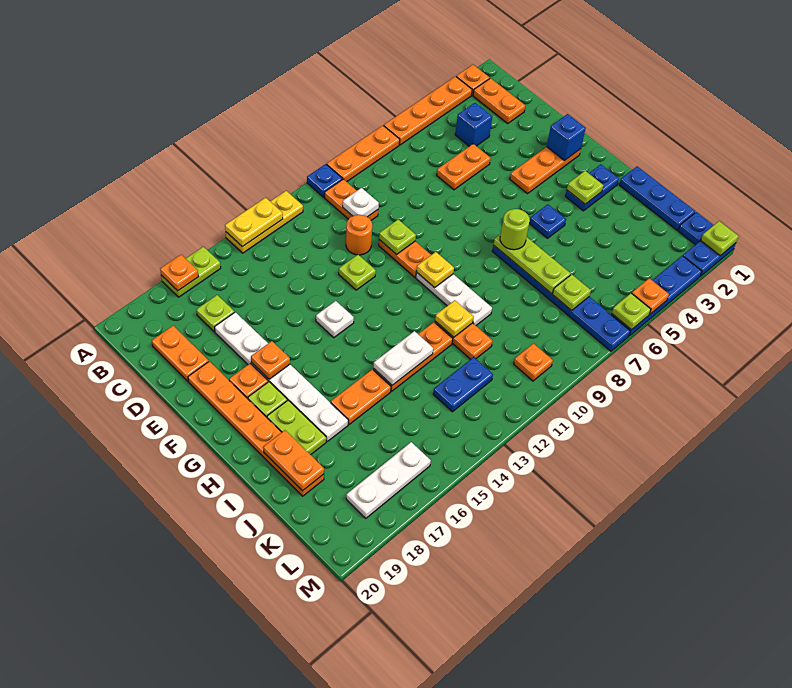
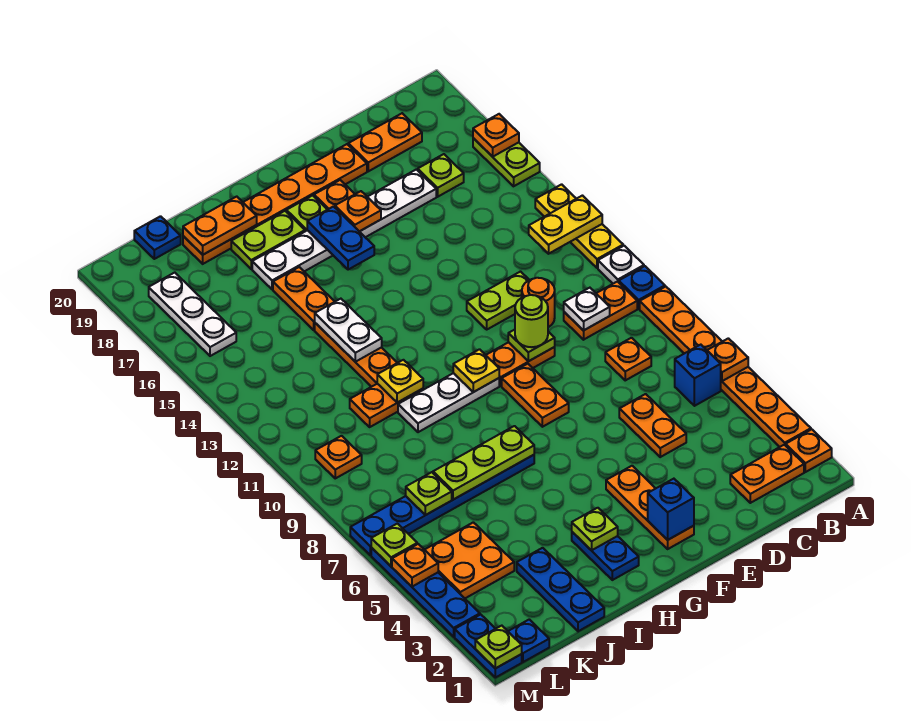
none -> orange plate A6 level 2
yellow plate A13:A14 level 2 -> yellow plate A13:B13 level 2
blue brick C4 level 1 -> blue brick B6 level 1
none -> orange plate C8 level 1
lime plate E12 level 1 -> lime plate D12:E12 level 1
none -> orange plate F8:F9 level 1
white plate F14 level 1 -> white plate A11 level 1
blue plate H5 level 1 -> blue plate K20 level 1
lime round brick H7 level 3 -> lime round brick E10 level 3
blue plate I1:K1 level 1 -> blue plate J1:J3 level 1
none -> orange plate K4:L5 level 1
blue plate K12:K13 level 1 -> blue plate G16:G17 level 2

